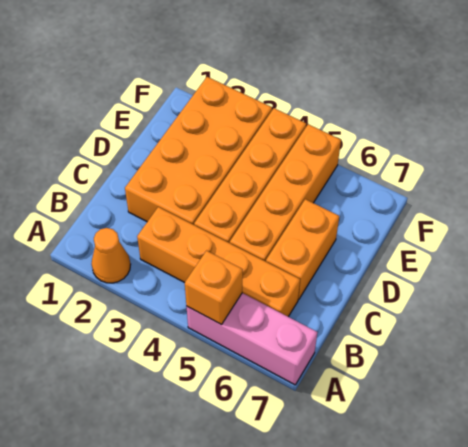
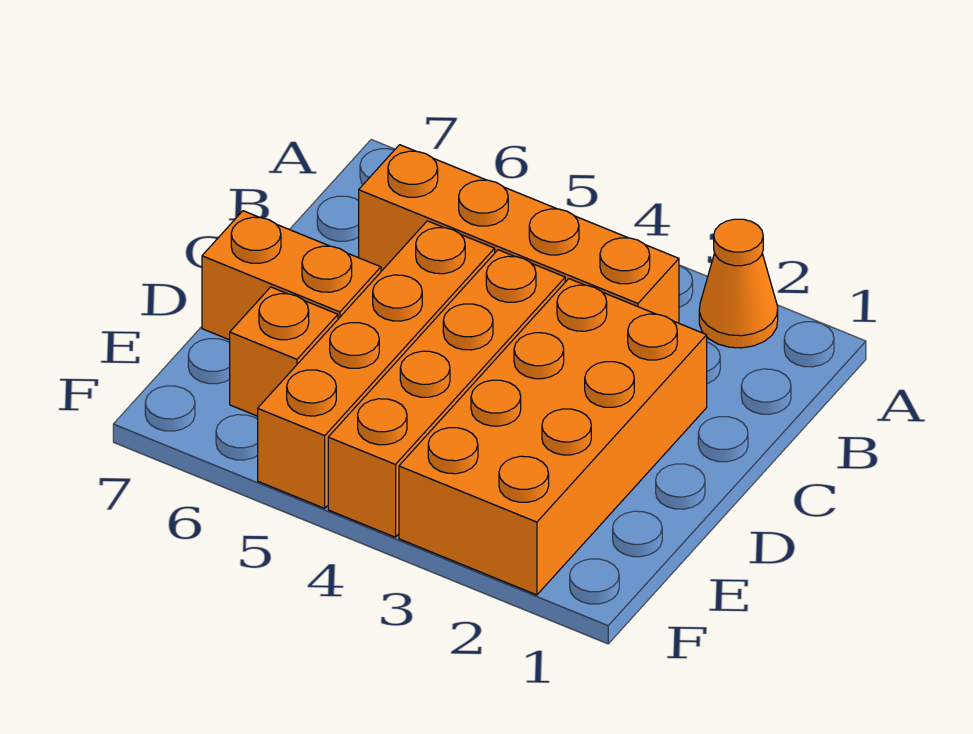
pink brick A5:A7 level 1 -> none
orange brick A5 level 2 -> orange brick E6 level 1
orange brick C6:D6 level 1 -> orange brick D6:D7 level 1

